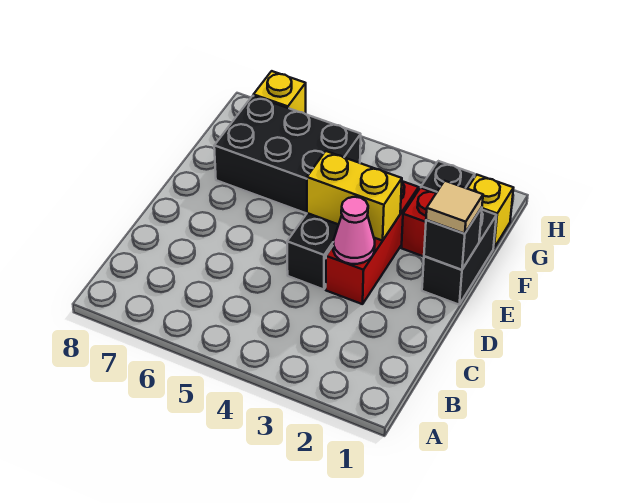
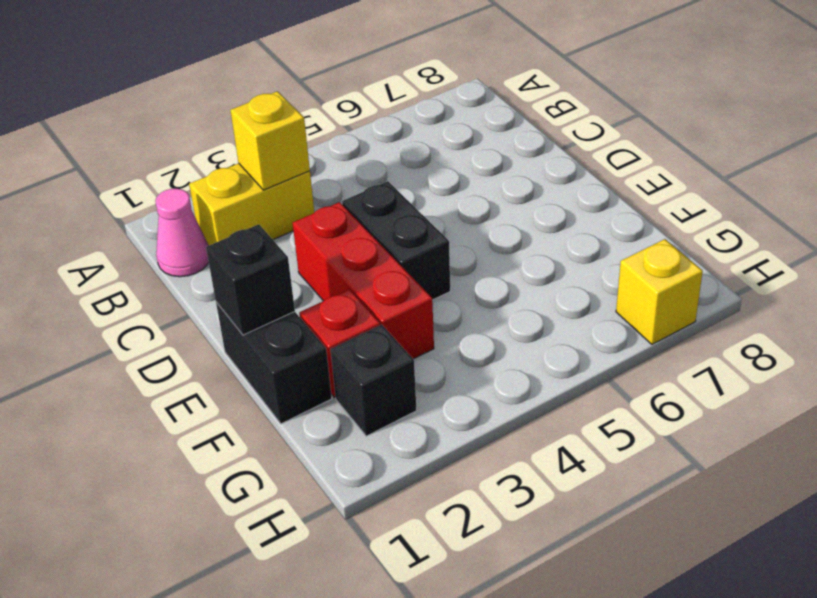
pink cone D3 level 2 -> pink cone B1 level 1
tan tile E1 level 3 -> none
yellow brick E3:E4 level 2 -> yellow brick B2:B3 level 1
black brick F5:G7 level 1 -> none
yellow brick G1 level 1 -> yellow brick B3 level 2

